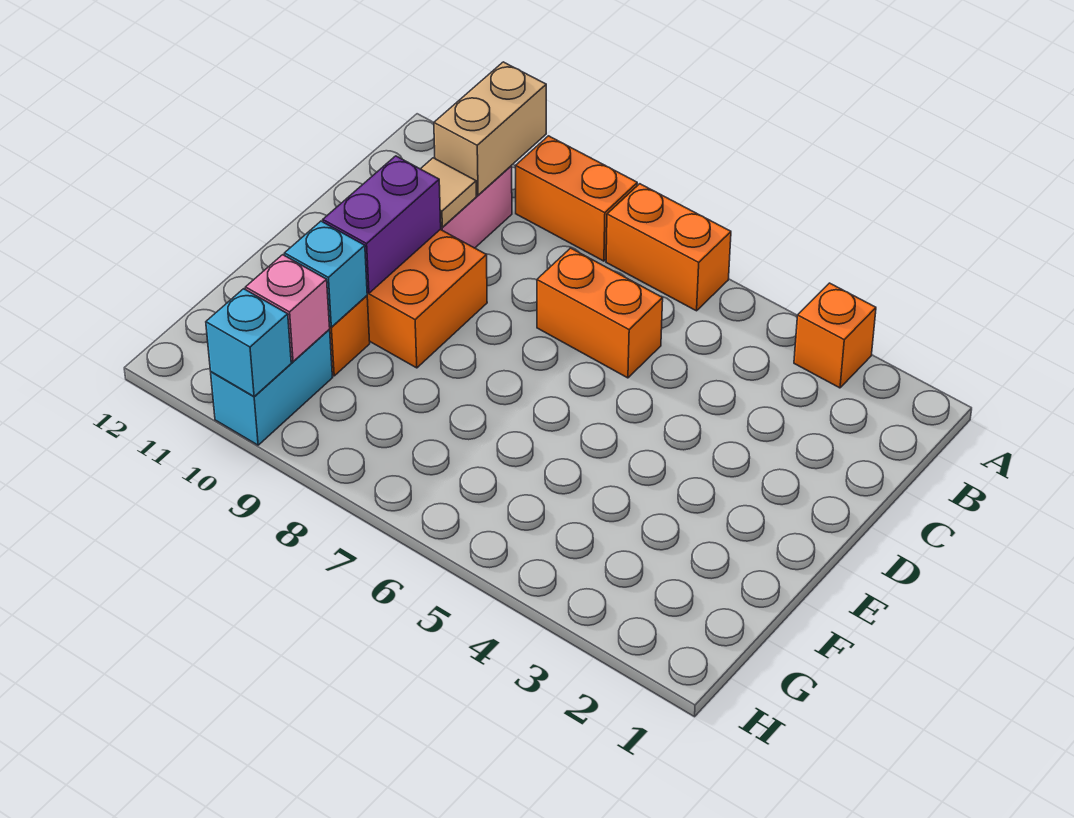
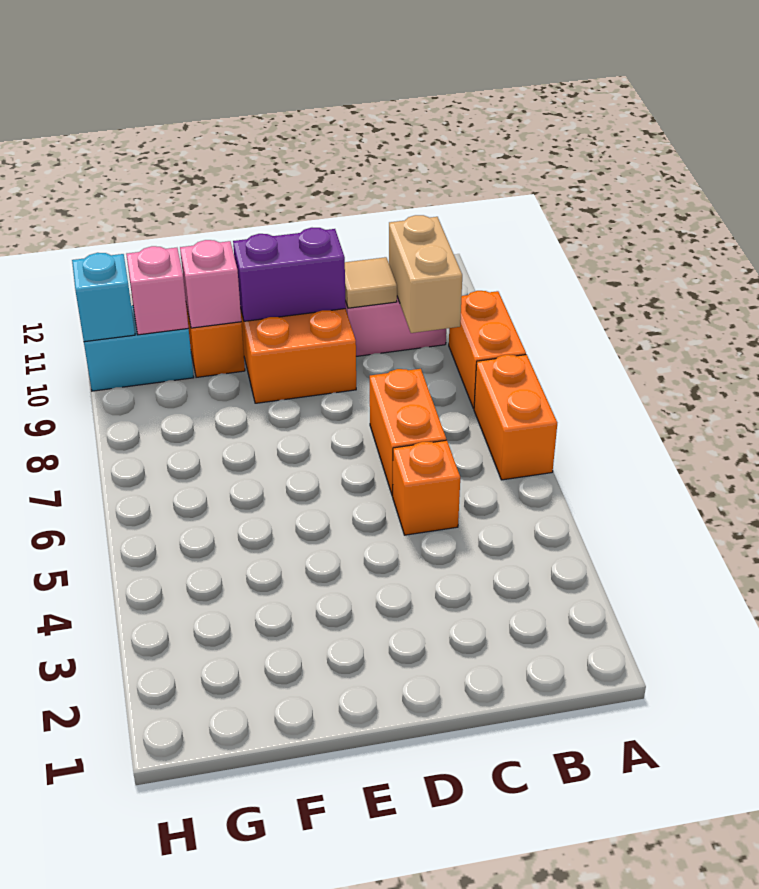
orange brick A3 level 1 -> orange brick C5 level 1
tan brick A10:B10 level 2 -> tan brick B9:B10 level 2
cyan brick F10 level 2 -> pink brick F10 level 2

